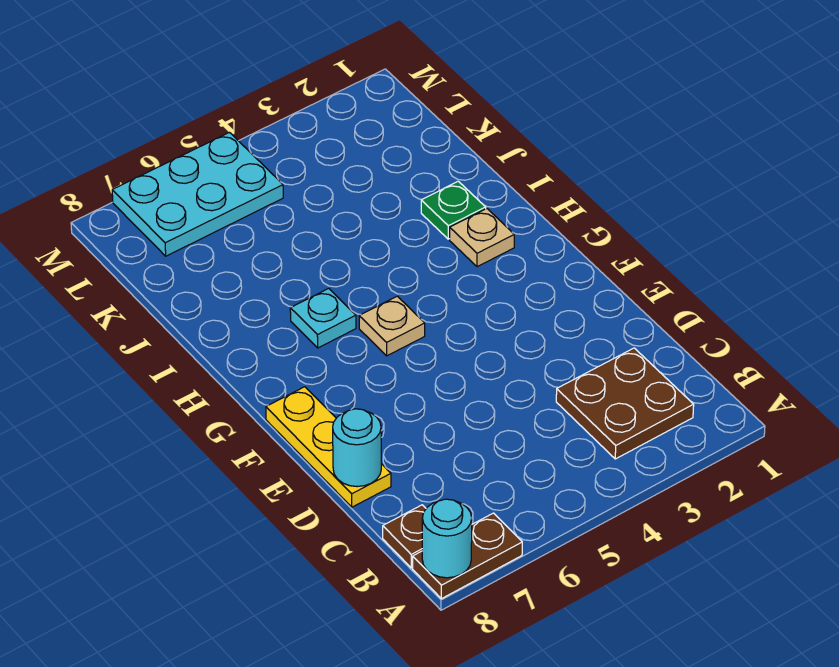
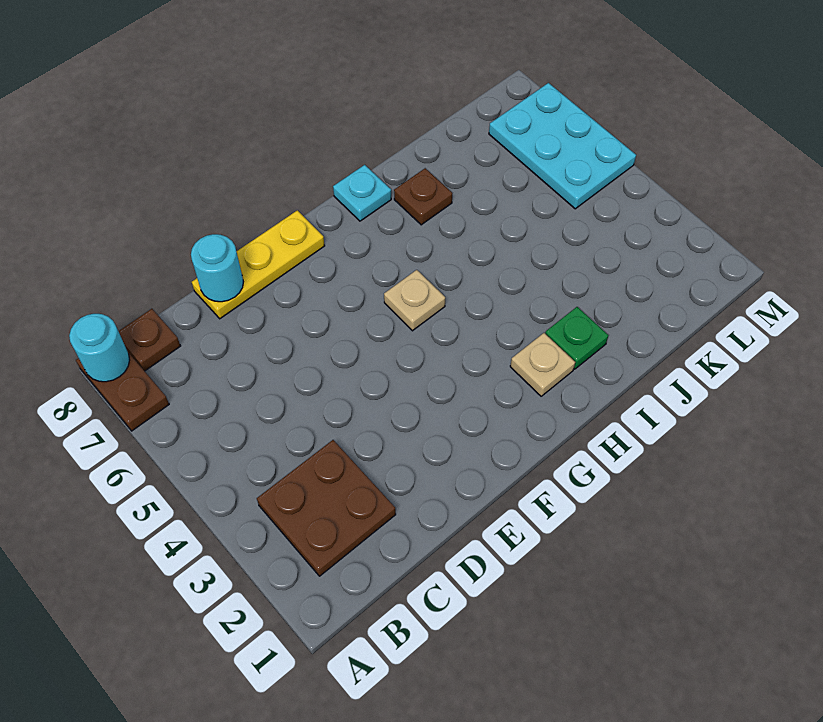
cyan plate H6 level 1 -> cyan plate H8 level 1
none -> brown plate I7 level 1

